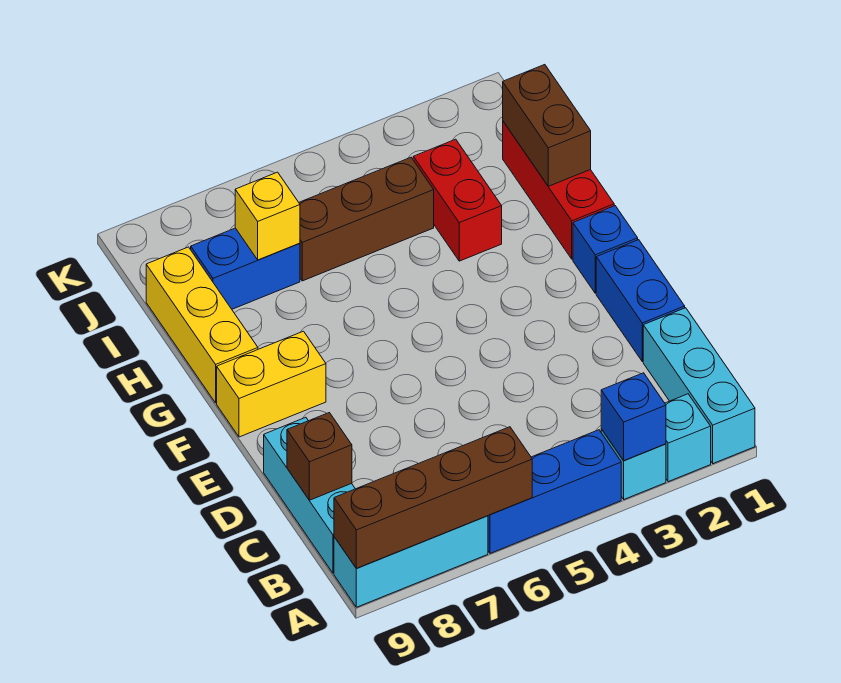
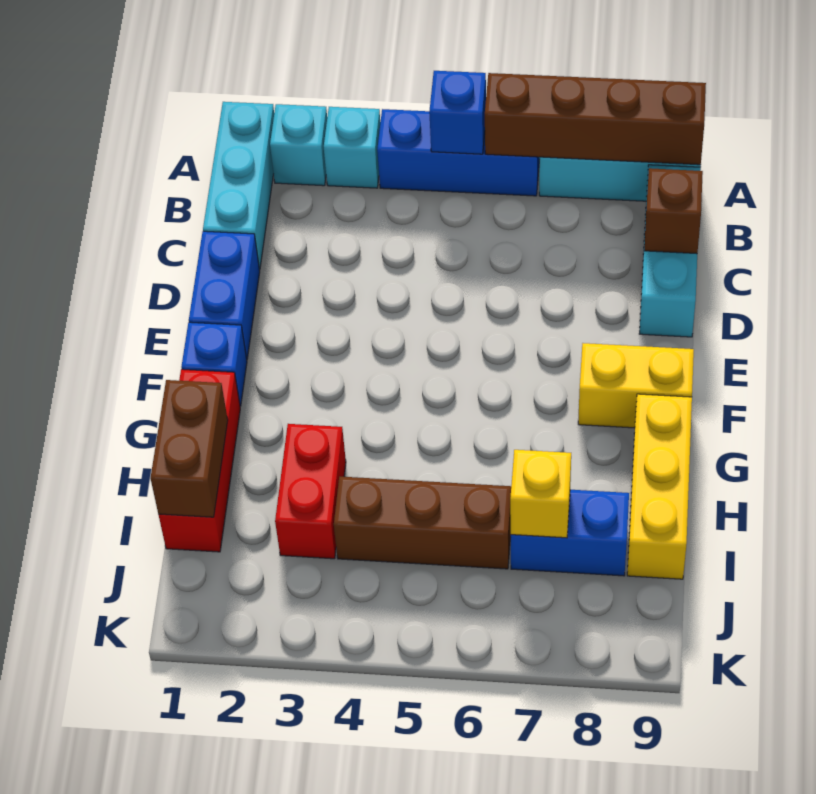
blue brick A3 level 2 -> blue brick A5 level 2

